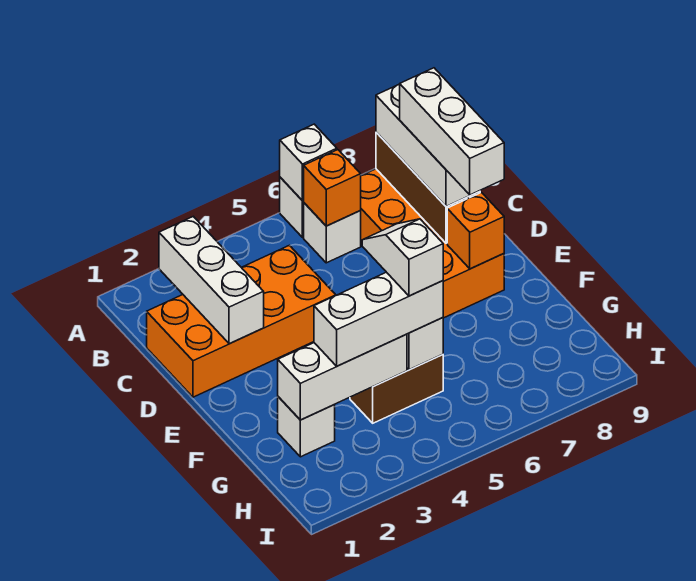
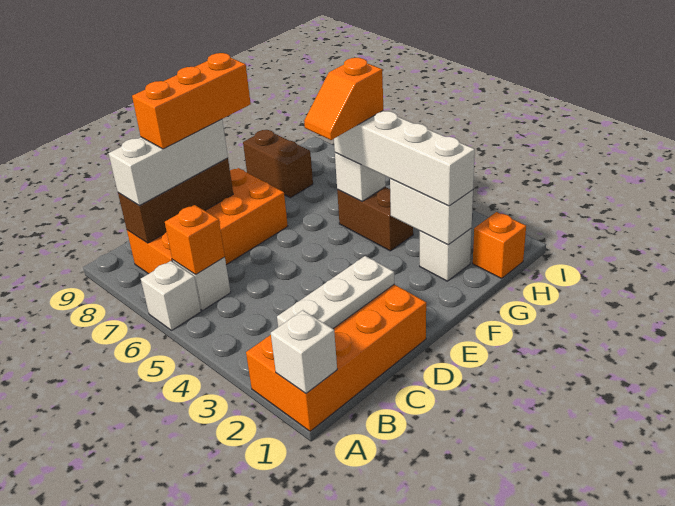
white brick A6 level 2 -> white brick A1 level 2
white brick B2:D2 level 2 -> white plate B2:D2 level 2
orange brick C1:D4 level 1 -> orange brick A1:D2 level 1
white brick C8:E8 level 4 -> orange brick C8:E8 level 4
orange brick E8 level 2 -> orange brick H1 level 1
white slope F5:G5 level 4 top G -> orange slope F5:G5 level 4 top G
white brick G2:G4 level 2 -> white brick G2:G3 level 2
white brick G3:G5 level 3 -> white brick G2:G5 level 3
none -> brown brick G8:G9 level 1

